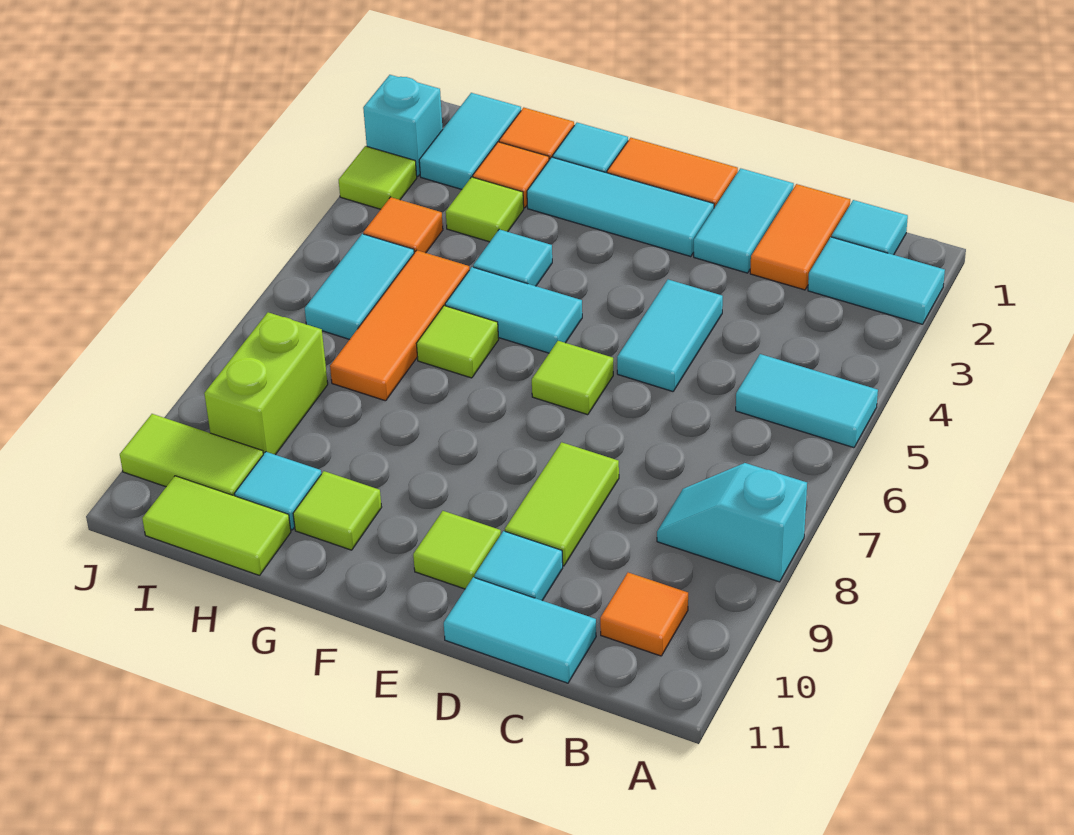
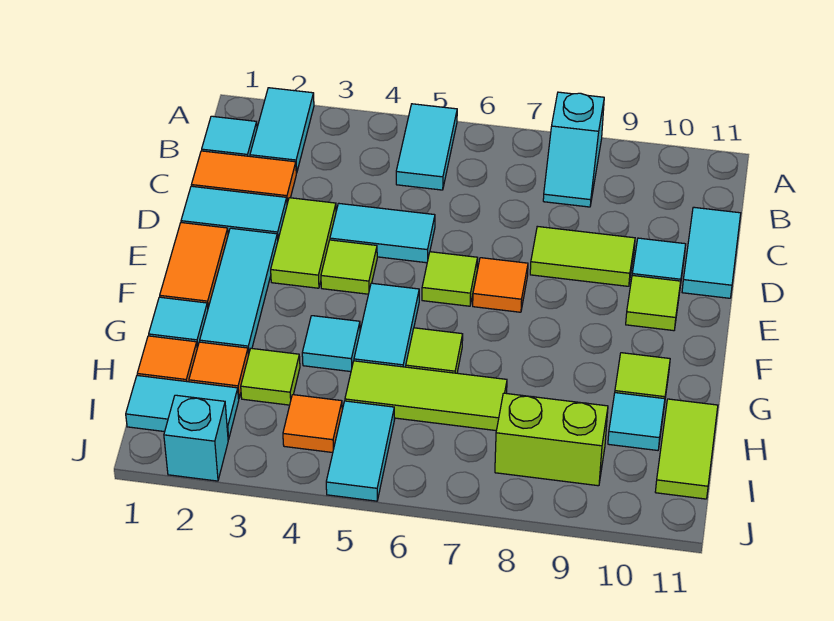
orange tile B10 level 1 -> orange tile E7 level 1
orange tile H5:H7 level 1 -> lime tile H5:H7 level 1
cyan tile I5:I6 level 1 -> cyan tile I5:J5 level 1
lime tile I10:J10 level 1 -> lime tile D3:E3 level 1
lime tile J3 level 1 -> lime tile E4 level 1

